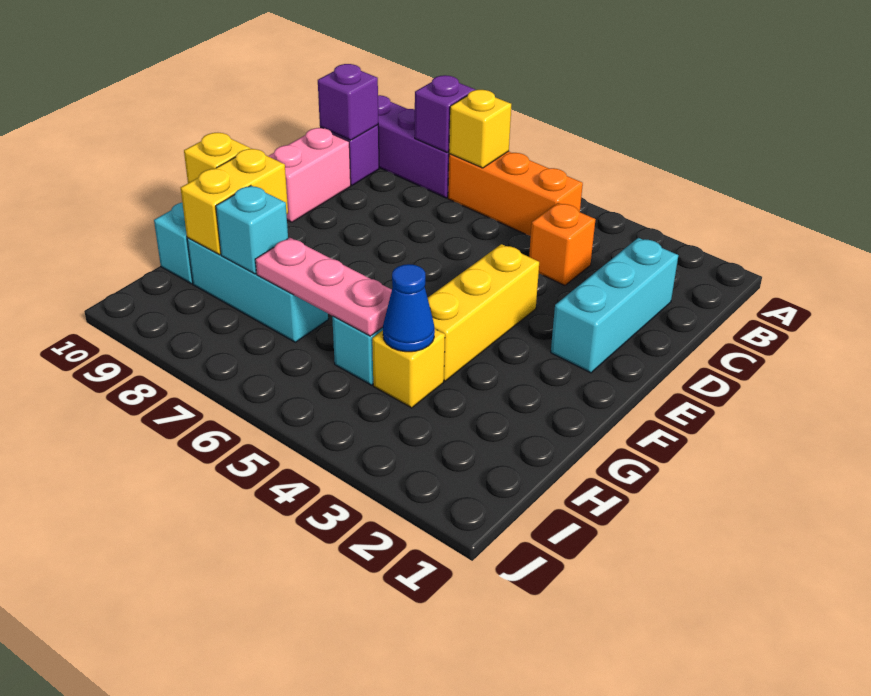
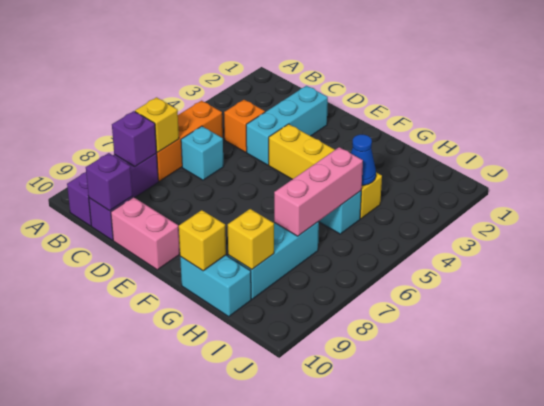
cyan brick C2:E2 level 1 -> cyan brick D2:D4 level 1
yellow brick G9:H9 level 2 -> yellow brick H9 level 2
pink plate H5:H7 level 2 -> pink brick H5:H7 level 2
cyan brick H8 level 2 -> cyan brick C6 level 1

